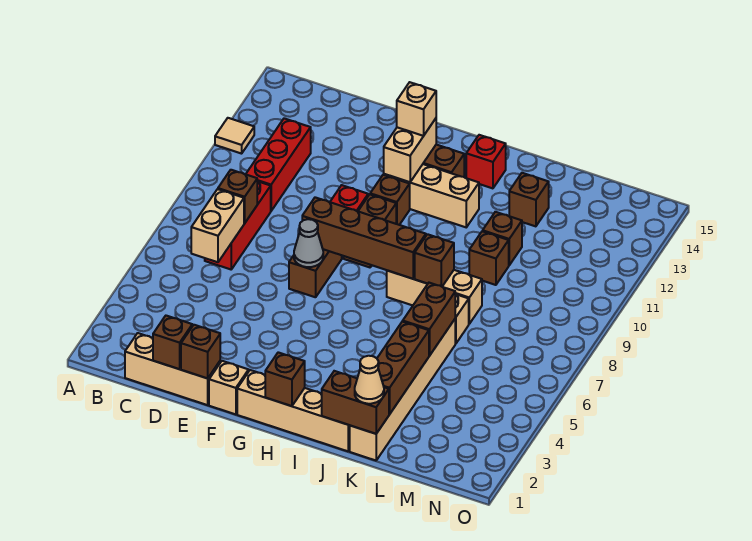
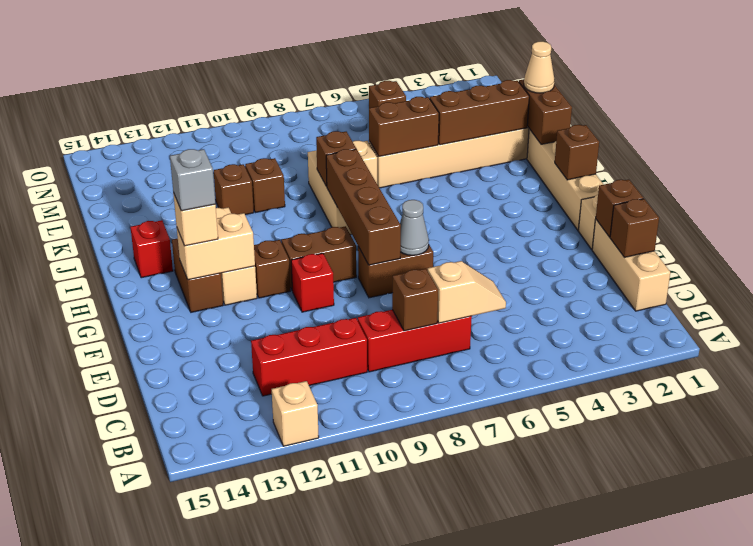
tan tile A12 level 1 -> tan brick A12 level 1
tan brick C6:C7 level 2 -> tan slope C6:C7 level 2 top 7
none -> grey brick G13 level 4
brown brick K13 level 1 -> brown brick N5 level 1

